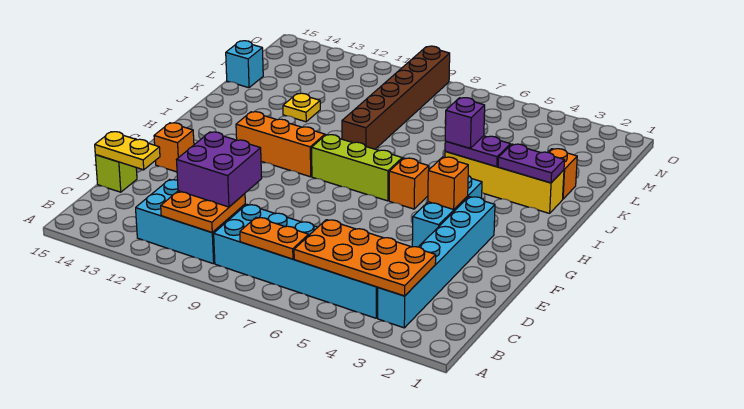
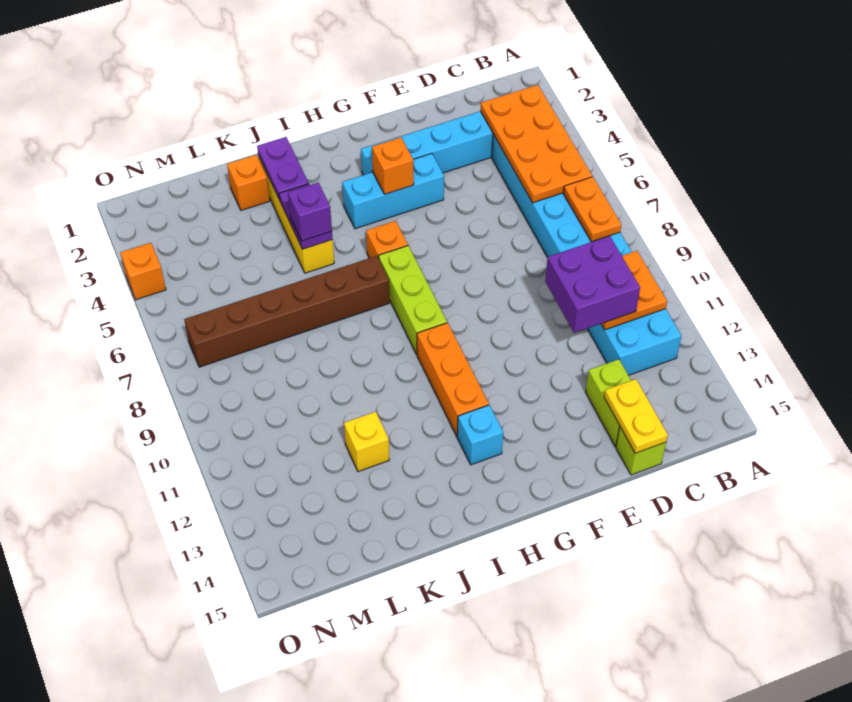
none -> lime brick D13:D14 level 1
orange brick F14 level 1 -> orange brick O4 level 1
brown brick J9:O9 level 1 -> brown brick I7:N7 level 1
yellow plate K12 level 1 -> yellow brick K12 level 1
cyan brick L15 level 1 -> cyan brick H13 level 1

